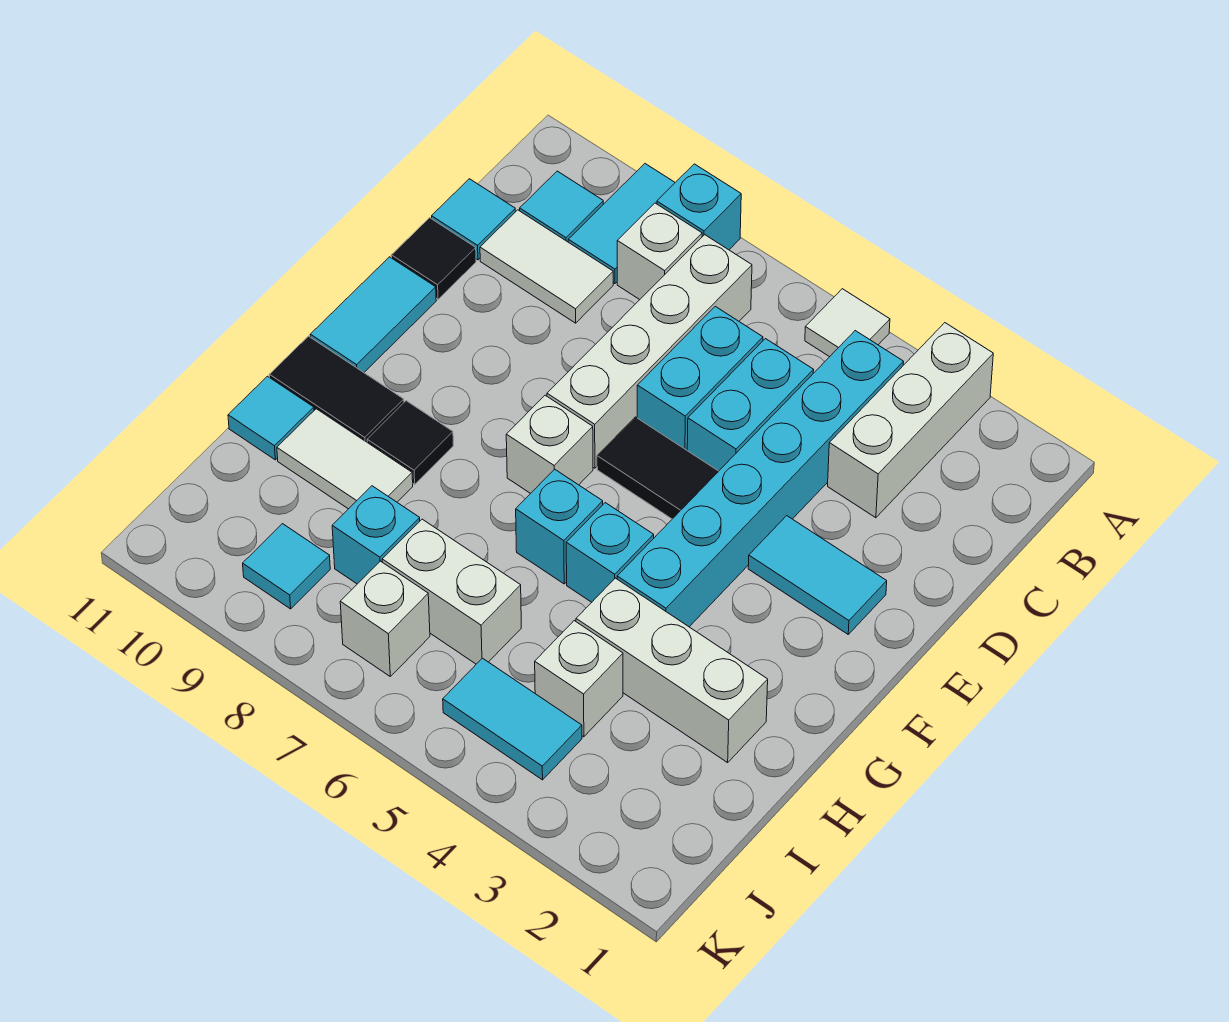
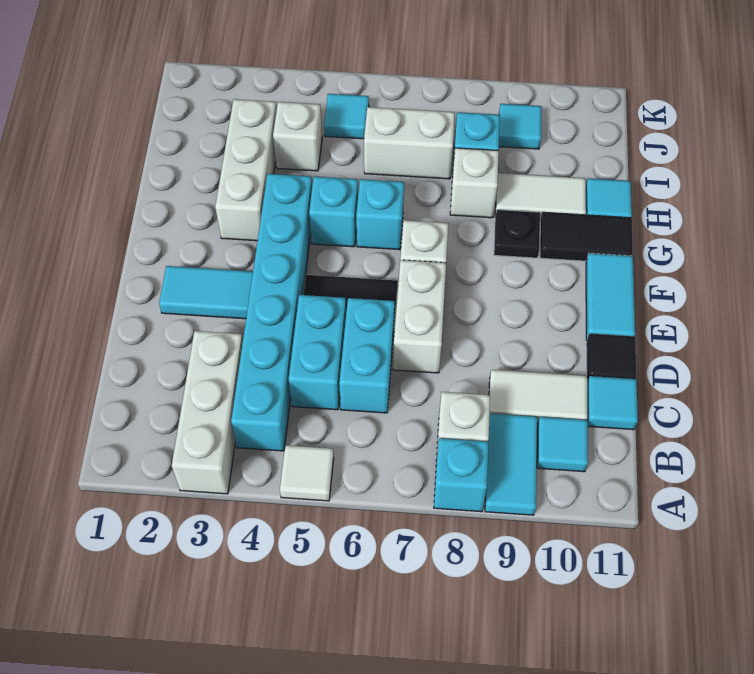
white brick B7:E7 level 1 -> white brick D7:E7 level 1
black tile G9 level 1 -> black plate G9 level 1
white brick H2:H4 level 1 -> white brick G3:I3 level 1
cyan tile J4:J5 level 1 -> cyan tile J5 level 1
white brick J7 level 1 -> white brick H8 level 1

